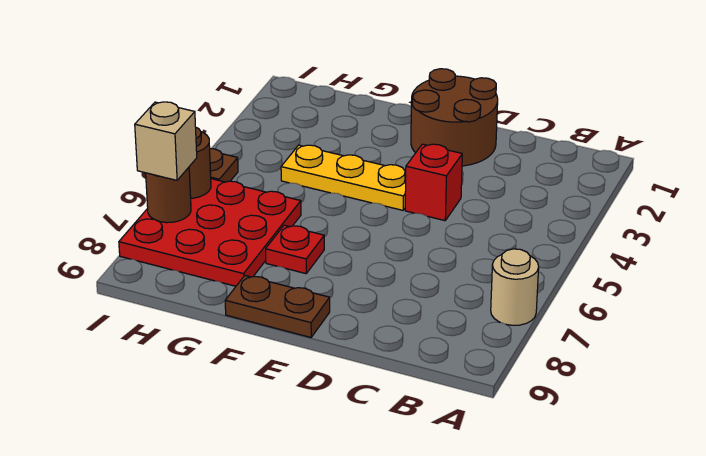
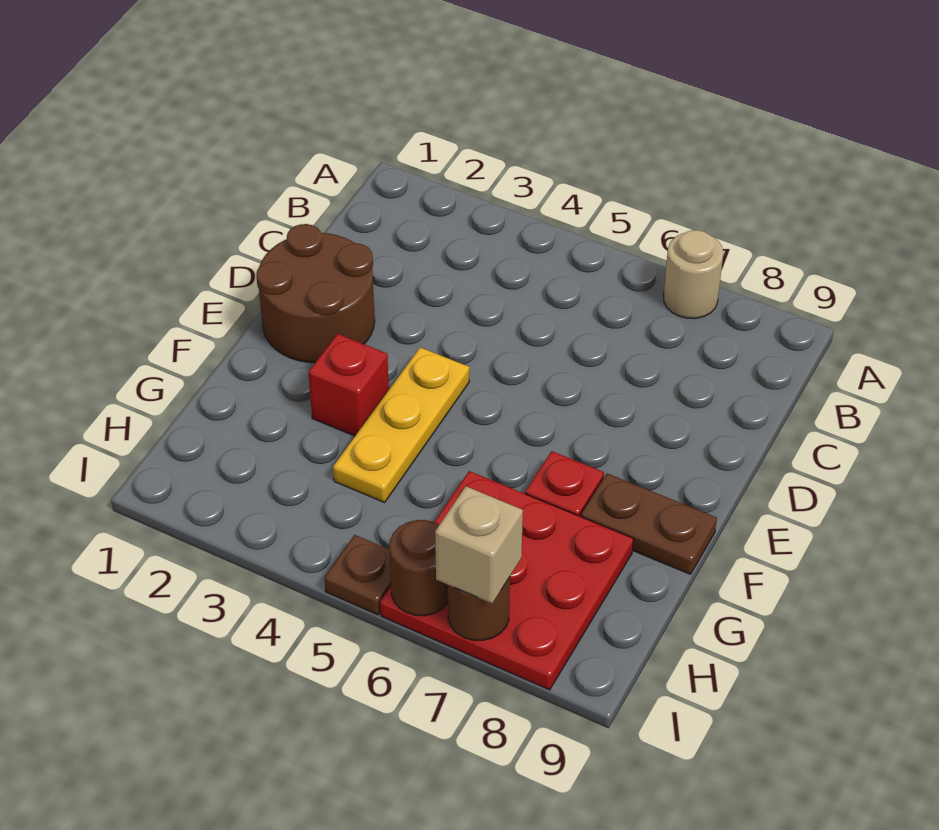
red brick D4 level 1 -> red brick F3 level 1
brown plate E9:F9 level 1 -> brown plate F8:F9 level 1

